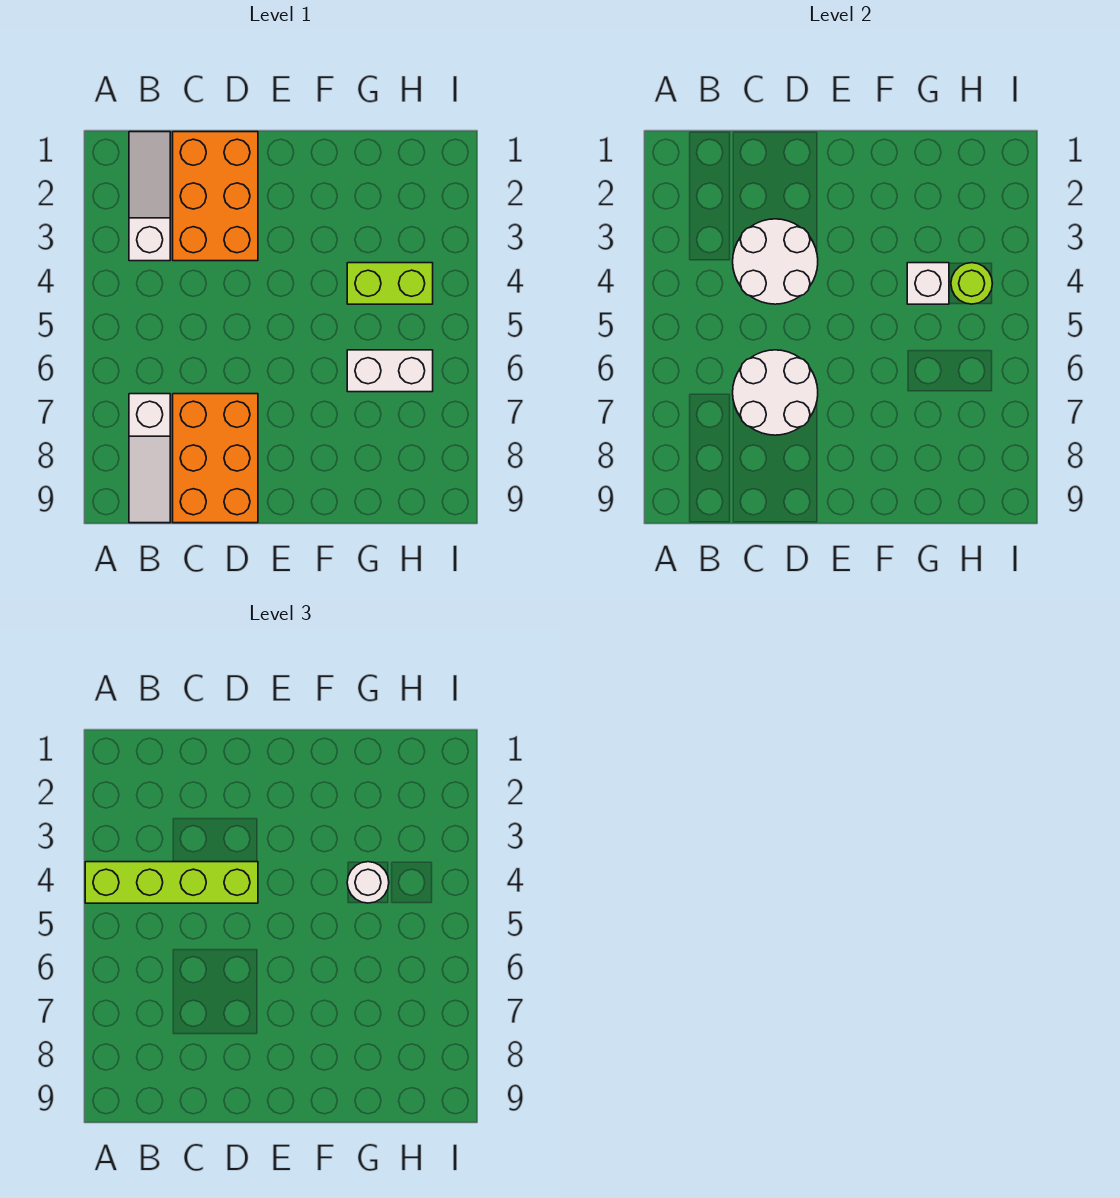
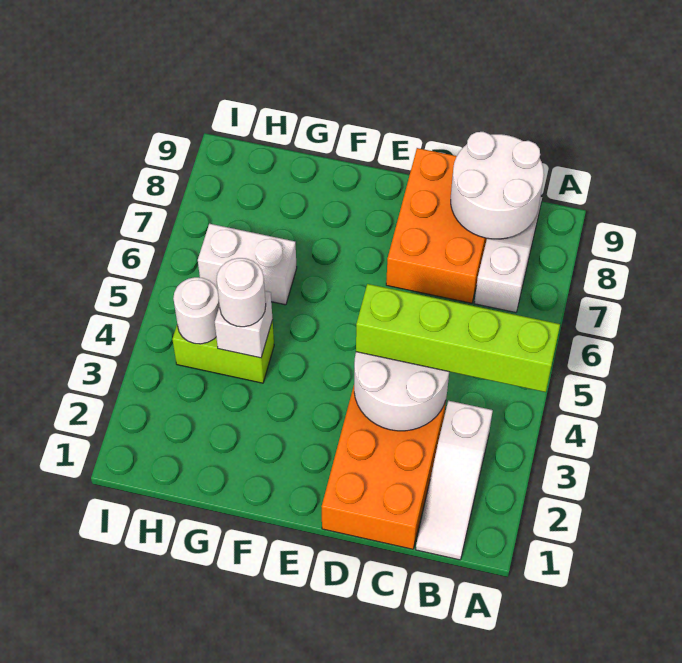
white round brick C6:D7 level 2 -> white round brick B8:C9 level 2
lime round brick H4 level 2 -> white round brick H4 level 2

